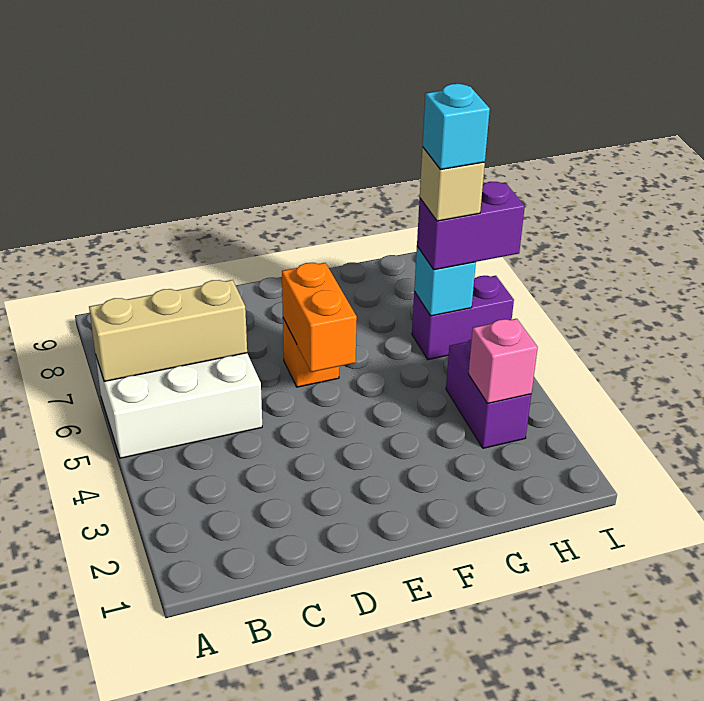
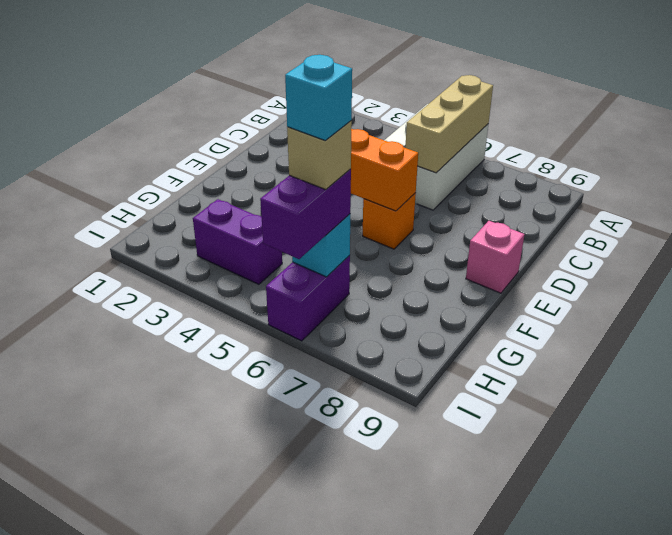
pink brick H3 level 2 -> pink brick E9 level 1

